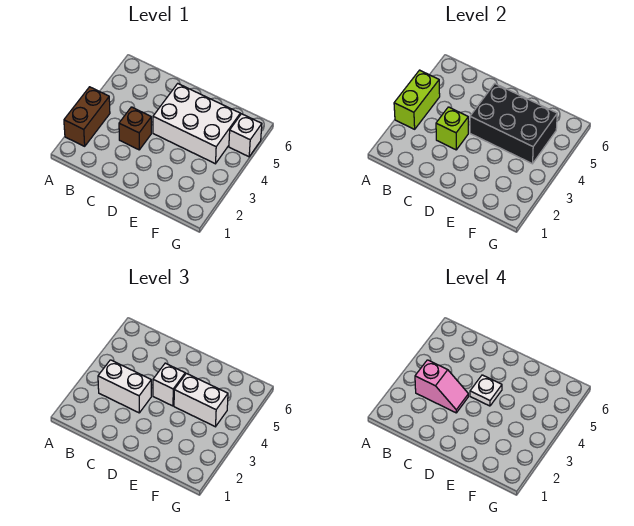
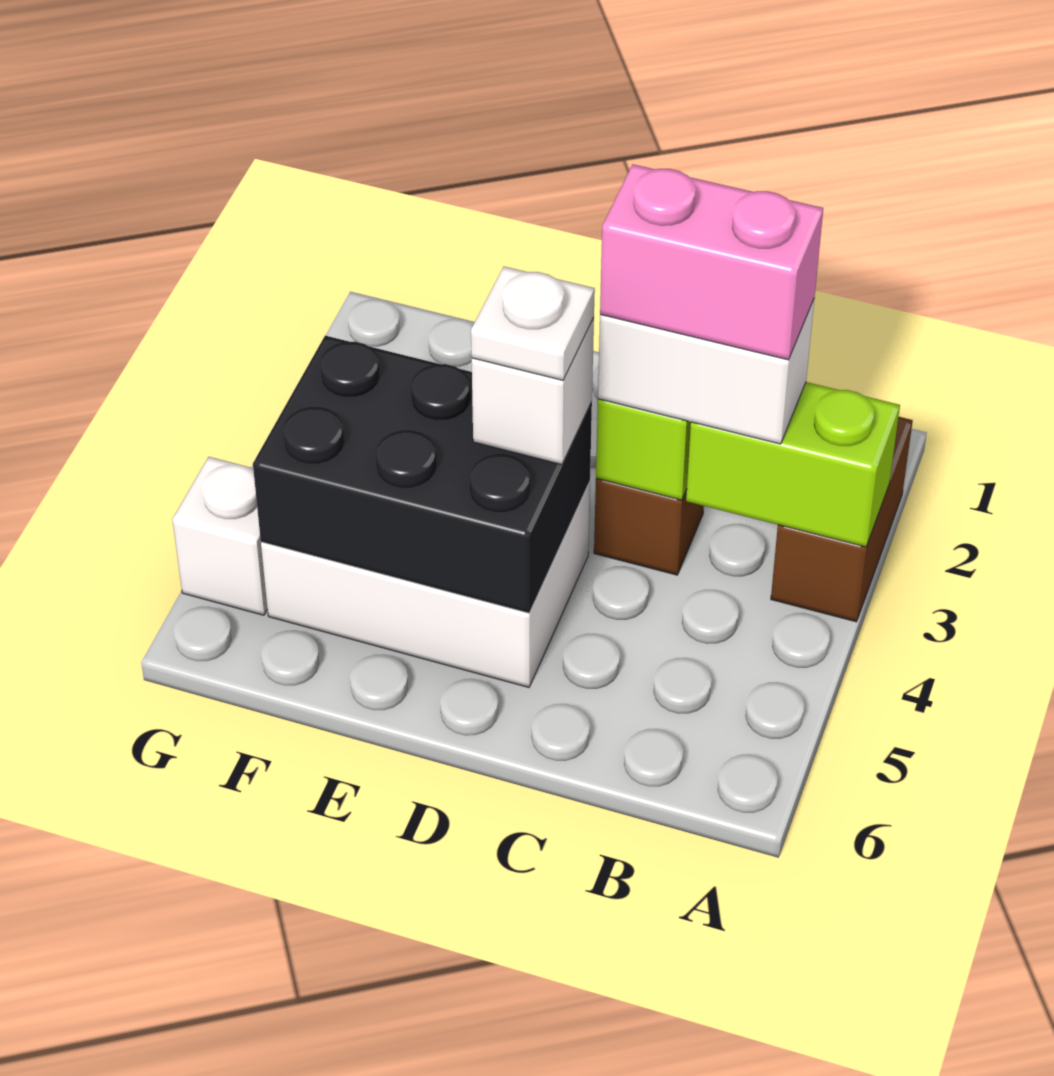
lime brick A3:A4 level 2 -> lime brick A3:B3 level 2
pink slope B3:C3 level 4 top B -> pink brick B3:C3 level 4
white brick E4:F4 level 3 -> none

